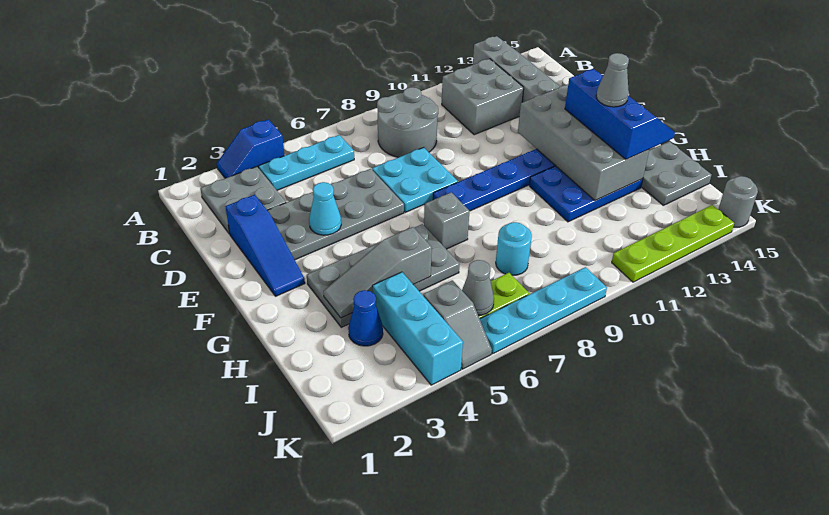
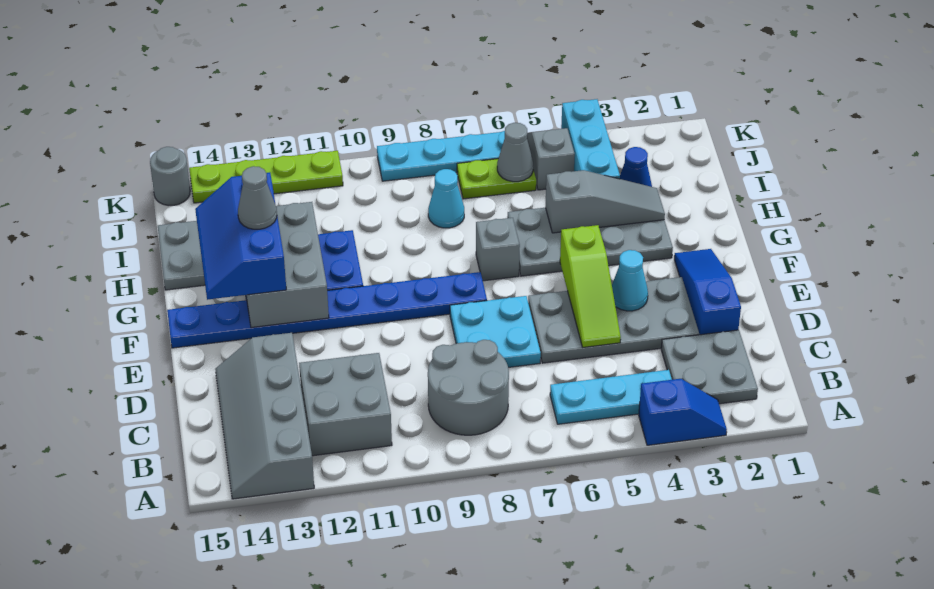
none -> lime slope D5:F5 level 2 top F
grey brick E12:H13 level 2 -> grey brick F12:H13 level 2
cyan round brick I8 level 1 -> cyan cone I8 level 1

